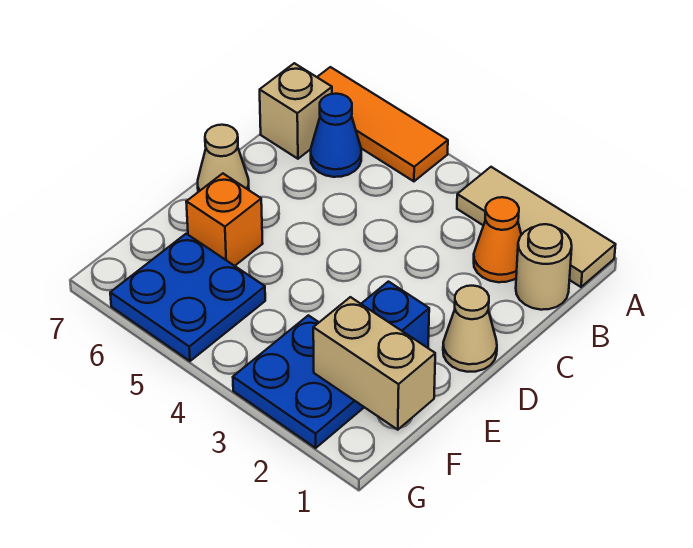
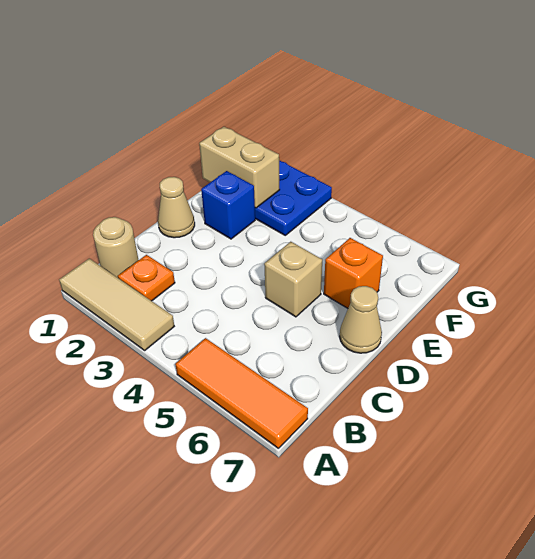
orange cone B2 level 1 -> orange plate B2 level 1
blue cone B6 level 1 -> none
tan brick B7 level 1 -> tan brick D5 level 1
blue plate F5:G6 level 1 -> none

